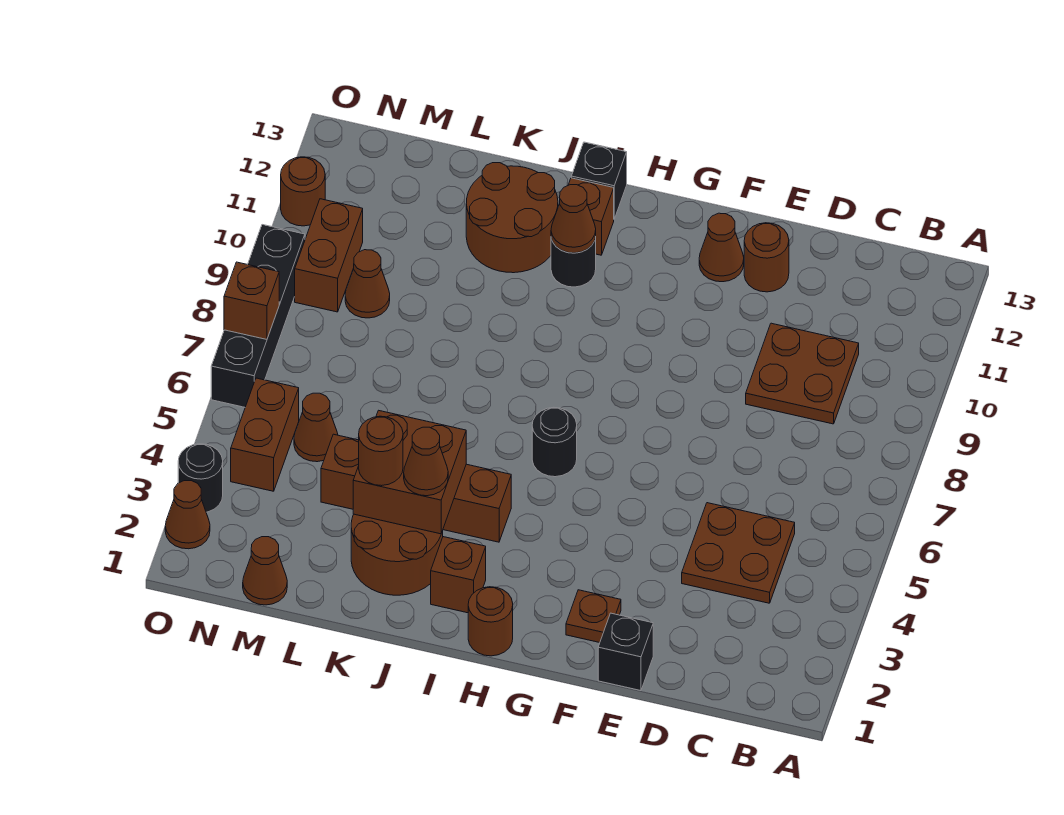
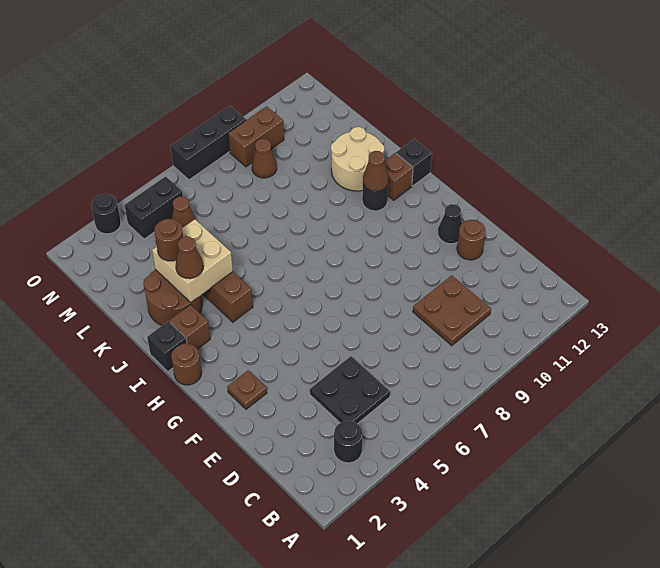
brown plate C4:D5 level 1 -> black plate C4:D5 level 1
black brick E1 level 1 -> black brick I1 level 1
brown cone F12 level 1 -> black cone F12 level 1
black round brick H6 level 1 -> black round brick B3 level 1
brown brick J3:K4 level 2 -> tan brick J3:K4 level 2
brown round brick J11:K12 level 1 -> tan round brick J11:K12 level 1
brown cone M1 level 1 -> none
brown brick N4:N5 level 1 -> black brick N4:N5 level 1
brown cone O2 level 1 -> none
black brick O6:O9 level 1 -> black brick O7:O9 level 1
brown brick O7 level 2 -> none
brown round brick O11 level 1 -> none

